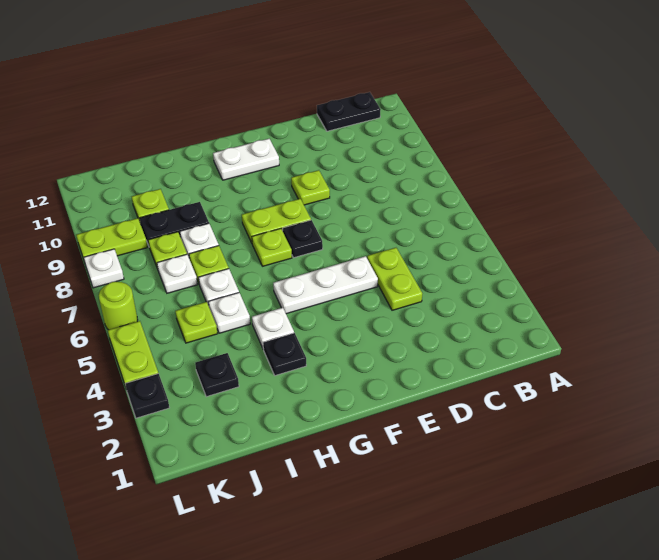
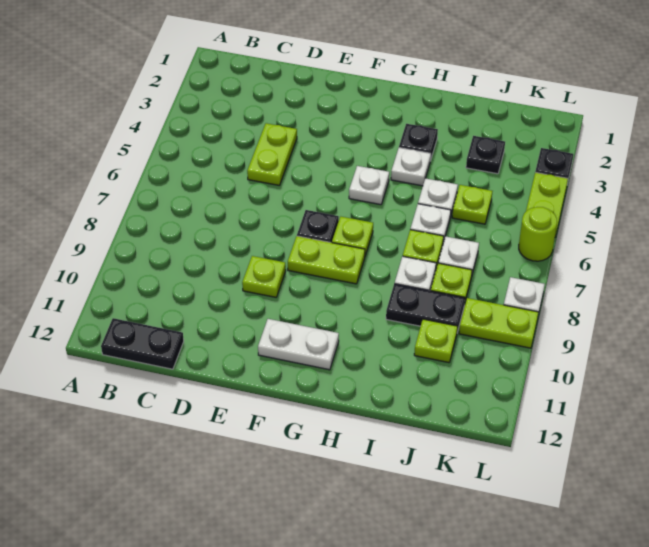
white plate E5:G5 level 1 -> white plate G5 level 1

